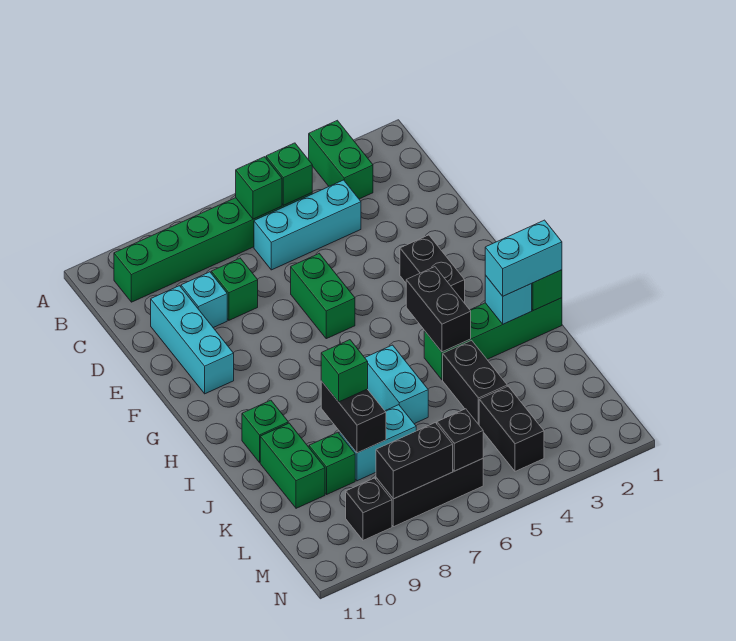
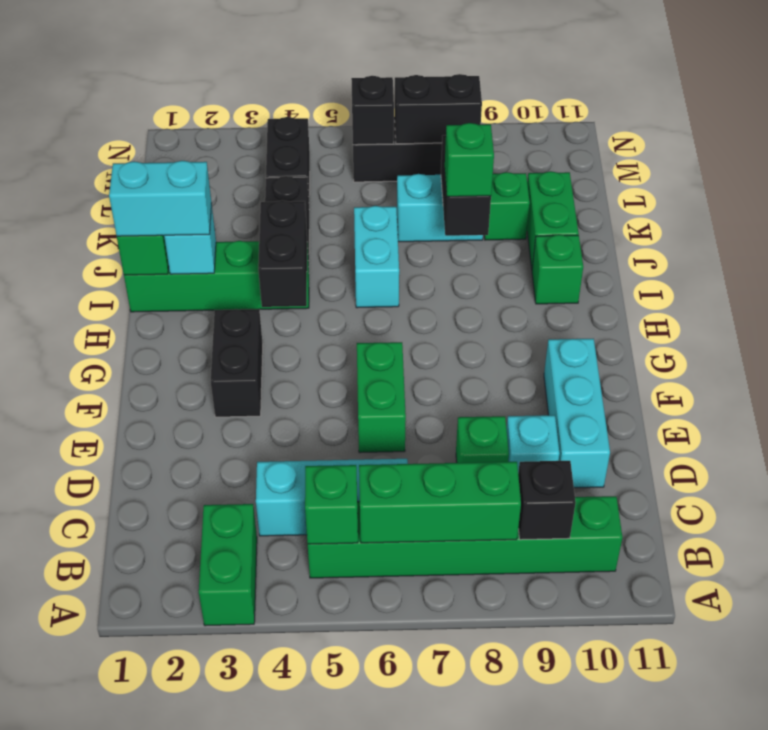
green brick B6 level 2 -> green brick B6:B8 level 2
black brick M9 level 1 -> black brick B9 level 2

